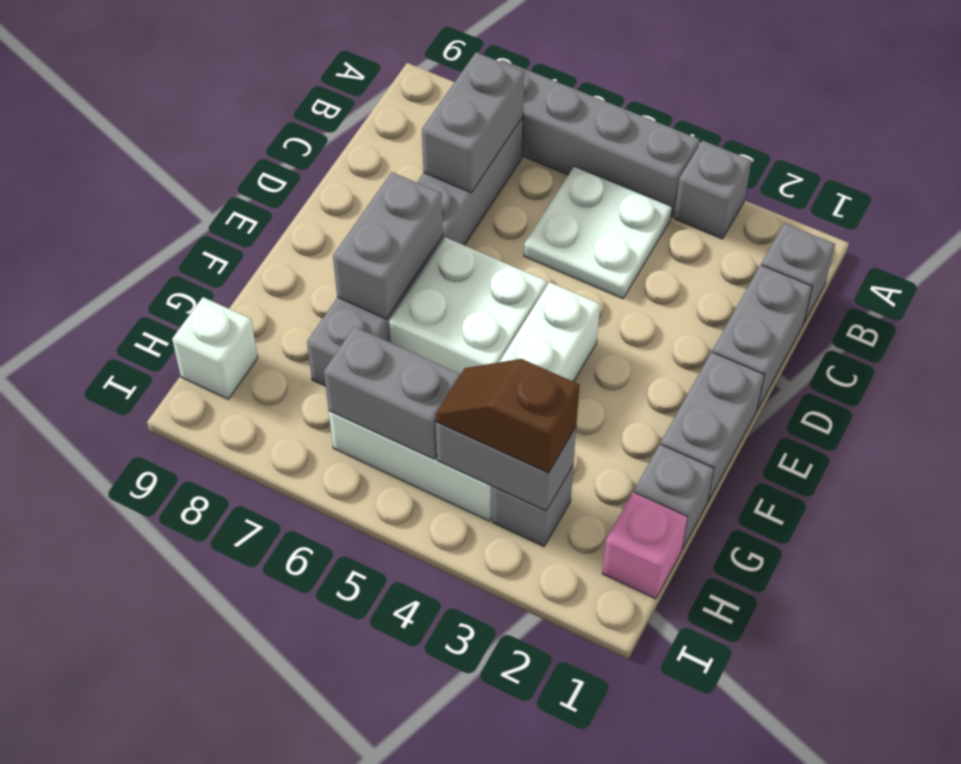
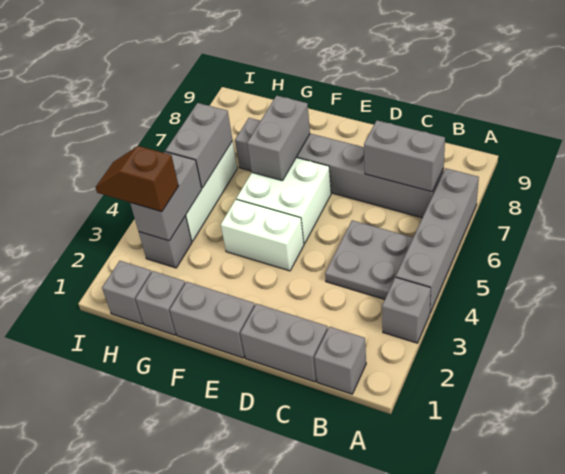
white plate B4:C5 level 1 -> grey plate B4:C5 level 1
grey brick E7:F7 level 2 -> grey brick F6:F7 level 2
pink brick H1 level 1 -> grey brick H1 level 1
brown slope H3:H4 level 3 top 3 -> brown slope H3:I3 level 3 top H
white brick H9 level 1 -> none

